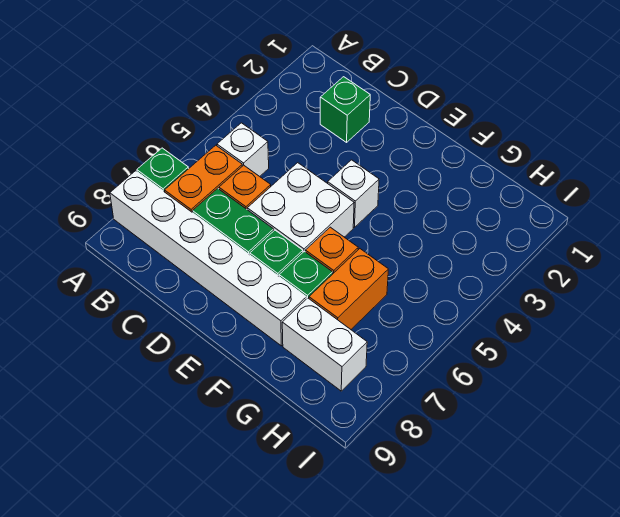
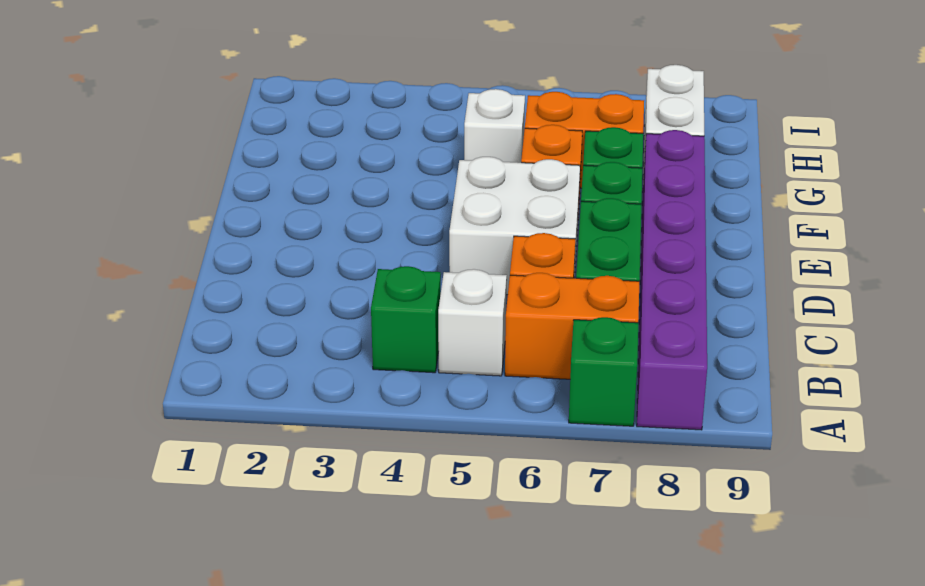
white brick A8:F8 level 1 -> purple brick A8:F8 level 1
green brick C2 level 1 -> green brick B4 level 1
white brick E4 level 1 -> white brick G5 level 1

